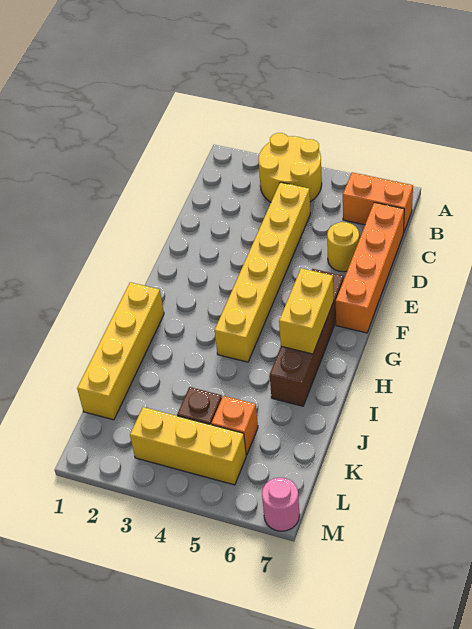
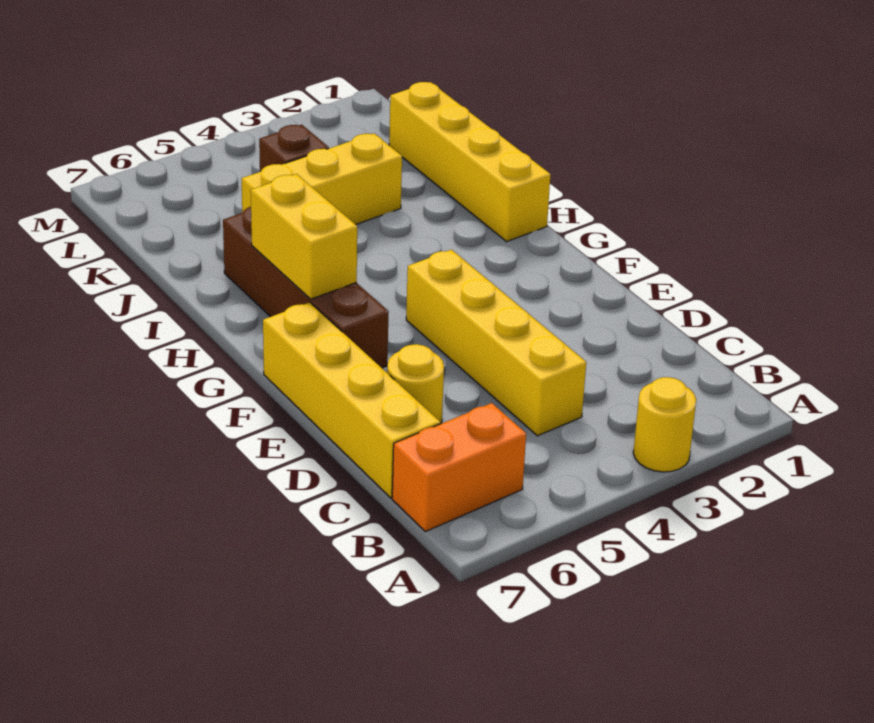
yellow round brick A3:B4 level 1 -> yellow round brick A3 level 1
yellow brick C4:H4 level 1 -> yellow brick C4:F4 level 1
orange brick C7:F7 level 1 -> yellow brick C7:F7 level 1
orange brick K5 level 1 -> none
yellow brick L3:L5 level 1 -> yellow brick J3:J5 level 1
pink round brick M7 level 1 -> none

